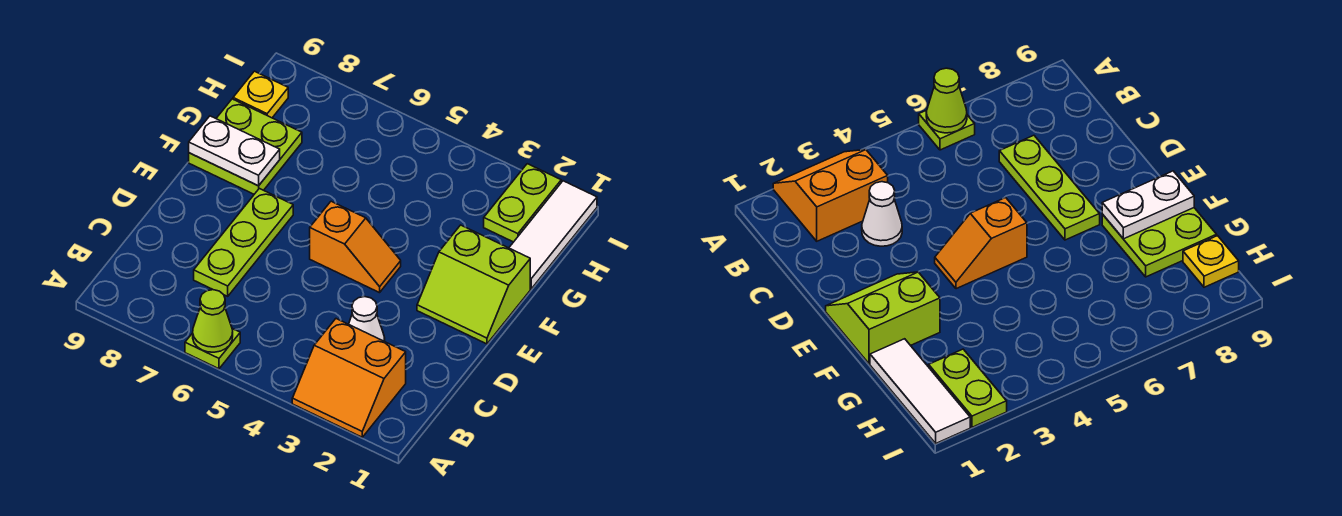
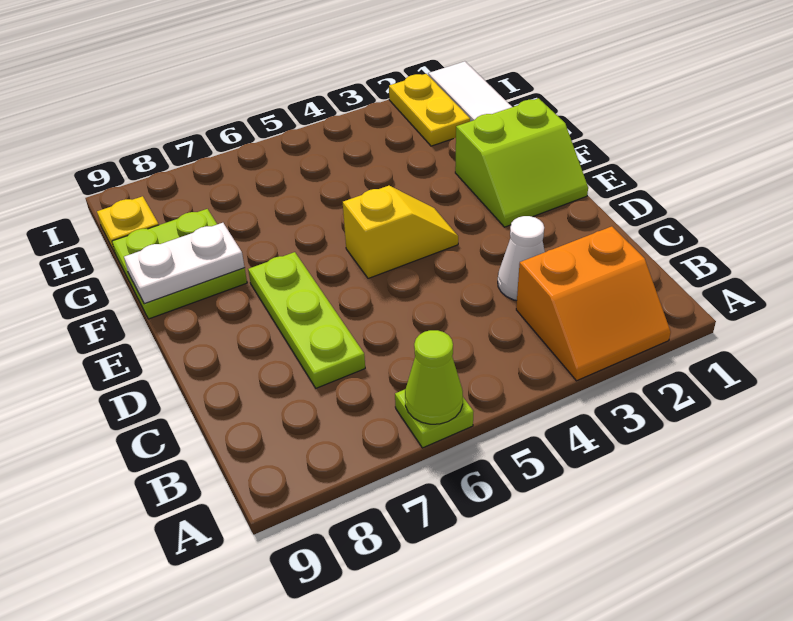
orange slope E4:E5 level 1 top 5 -> yellow slope E4:E5 level 1 top 5
lime plate H2:I2 level 1 -> yellow plate H2:I2 level 1

